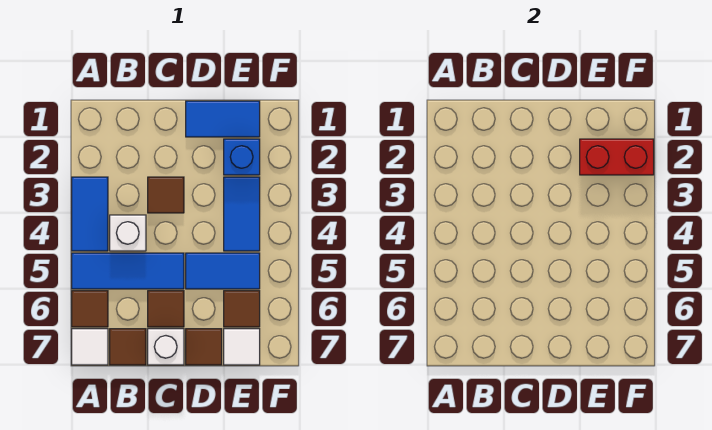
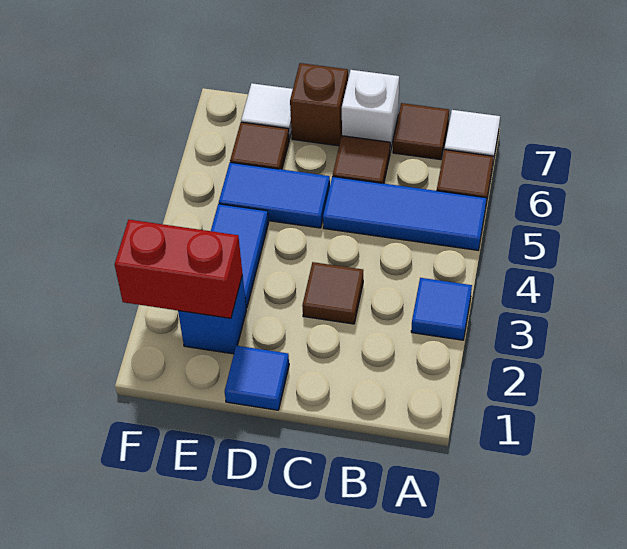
blue tile A3:A4 level 1 -> blue tile A3 level 1
white brick B4 level 1 -> none
blue tile D1:E1 level 1 -> blue tile D1 level 1
brown tile D7 level 1 -> brown brick D7 level 1

